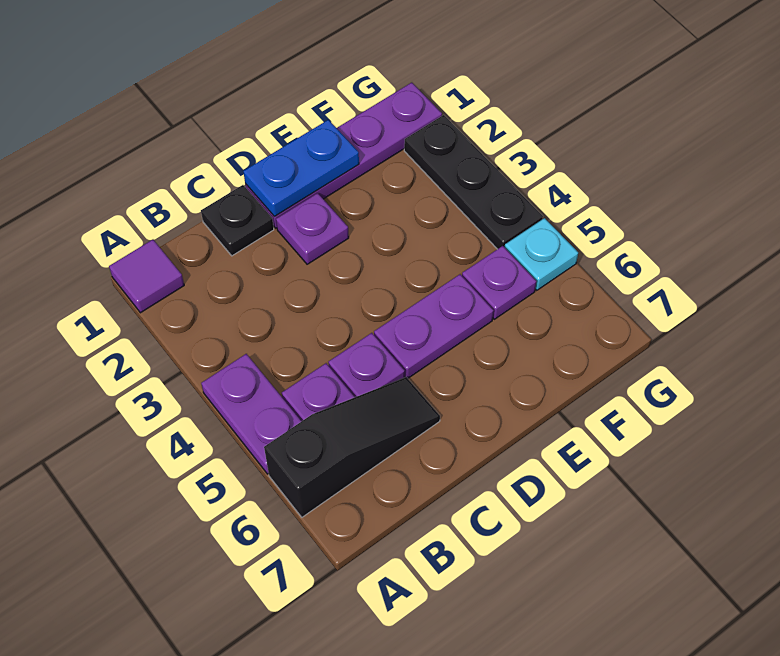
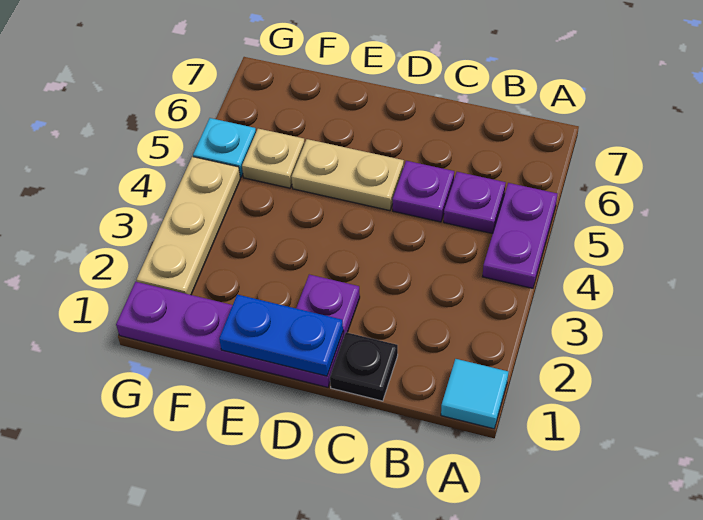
purple tile A1 level 1 -> cyan tile A1 level 1
black slope A6:C6 level 1 top A -> none
purple plate D5:E5 level 1 -> tan plate D5:E5 level 1
purple plate F5 level 1 -> tan plate F5 level 1
black plate G2:G4 level 1 -> tan plate G2:G4 level 1

